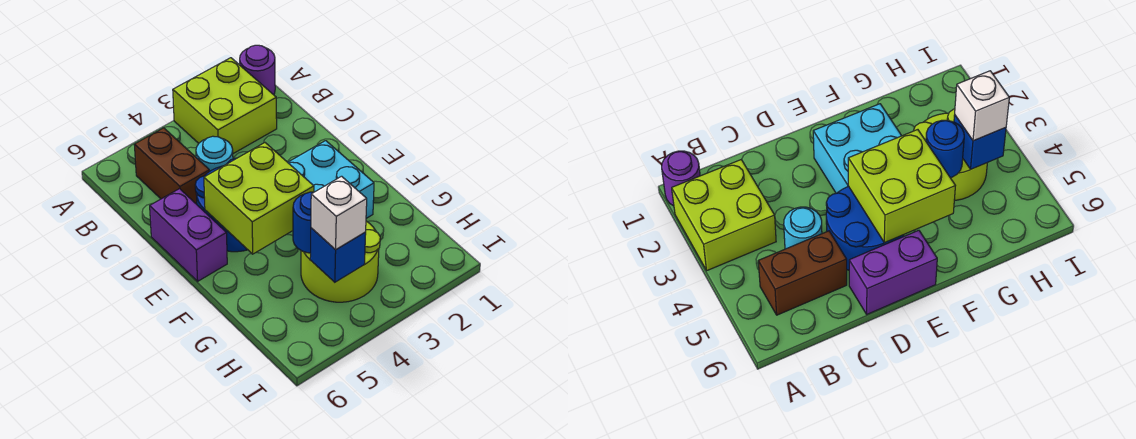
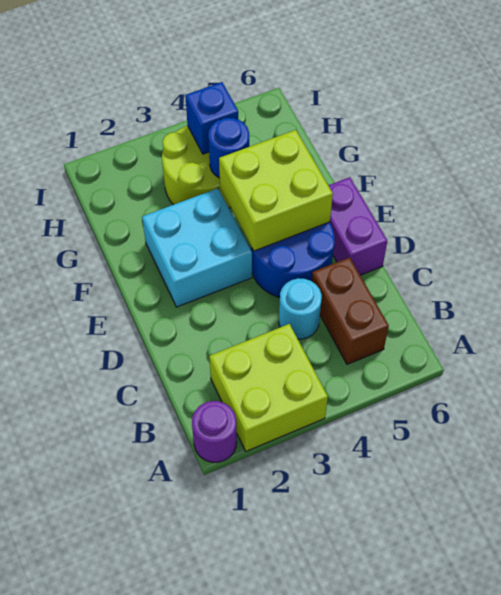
white brick H4 level 3 -> none

